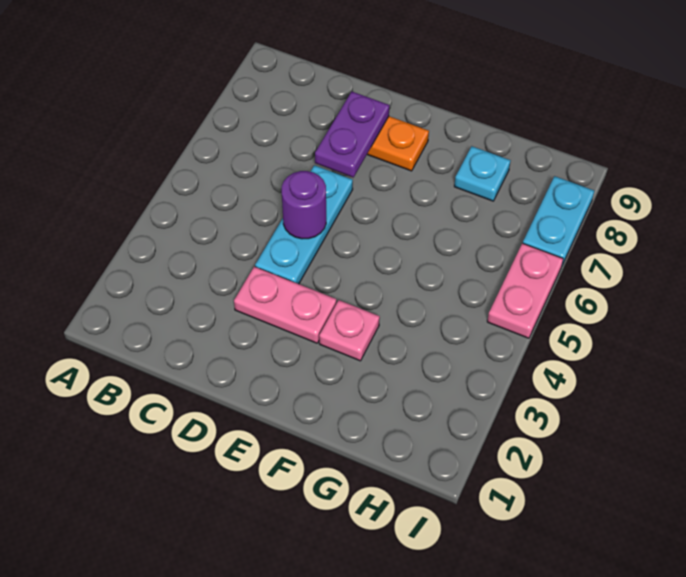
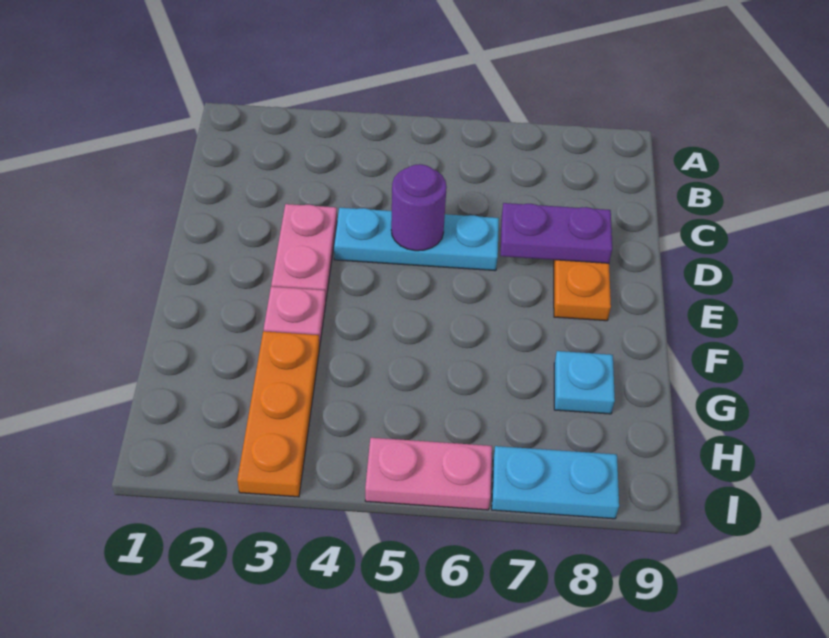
none -> orange plate G3:I3 level 1

